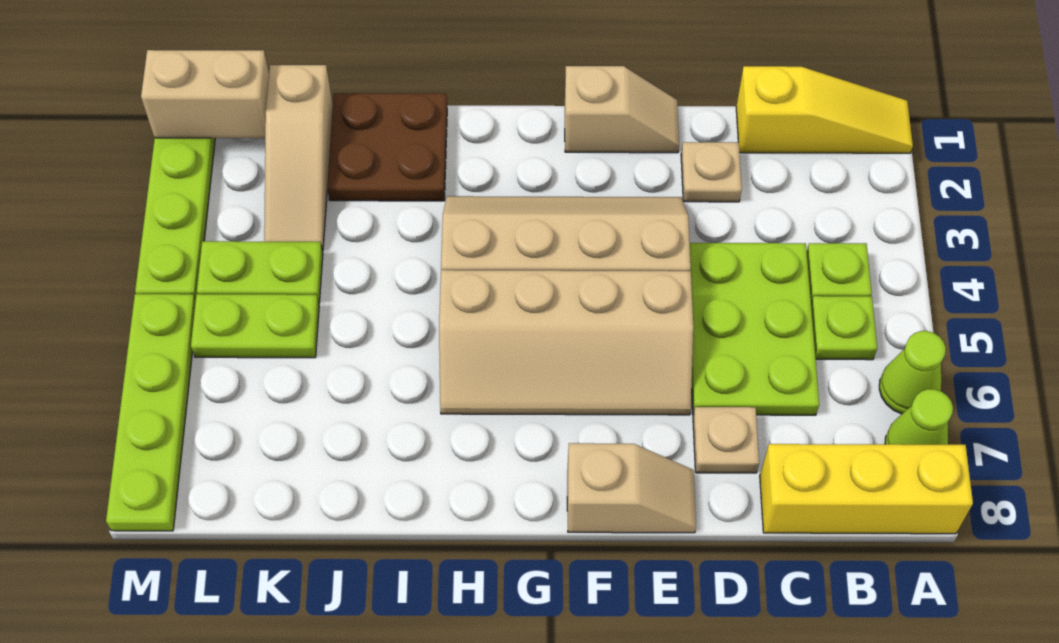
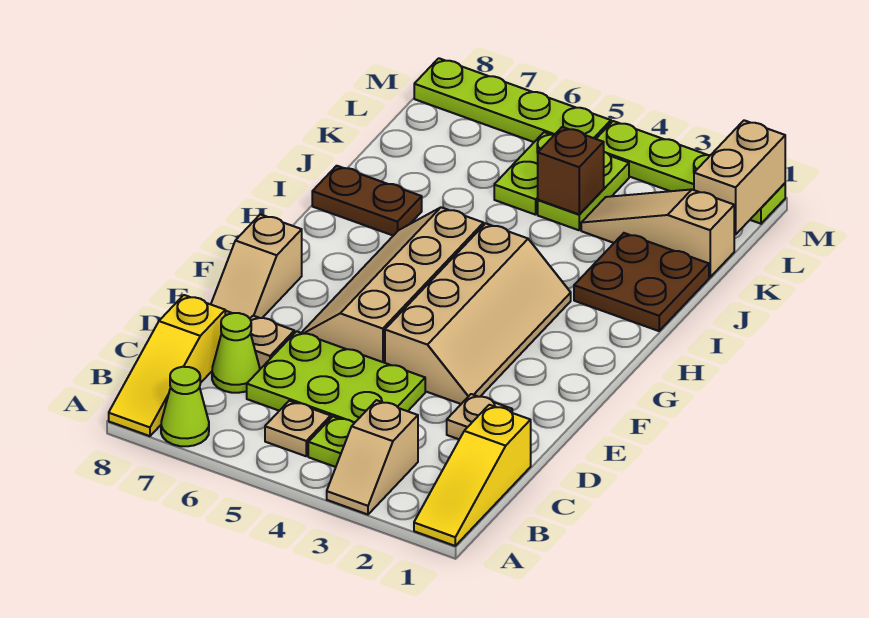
lime cone A6 level 1 -> lime cone C7 level 1
yellow brick A8:C8 level 1 -> yellow slope A8:C8 level 1 top C
lime plate B5 level 1 -> tan plate B5 level 1
tan slope E1:F1 level 1 top F -> tan slope A3:B3 level 1 top B
none -> brown plate I7:I8 level 1
none -> brown brick K4 level 2

